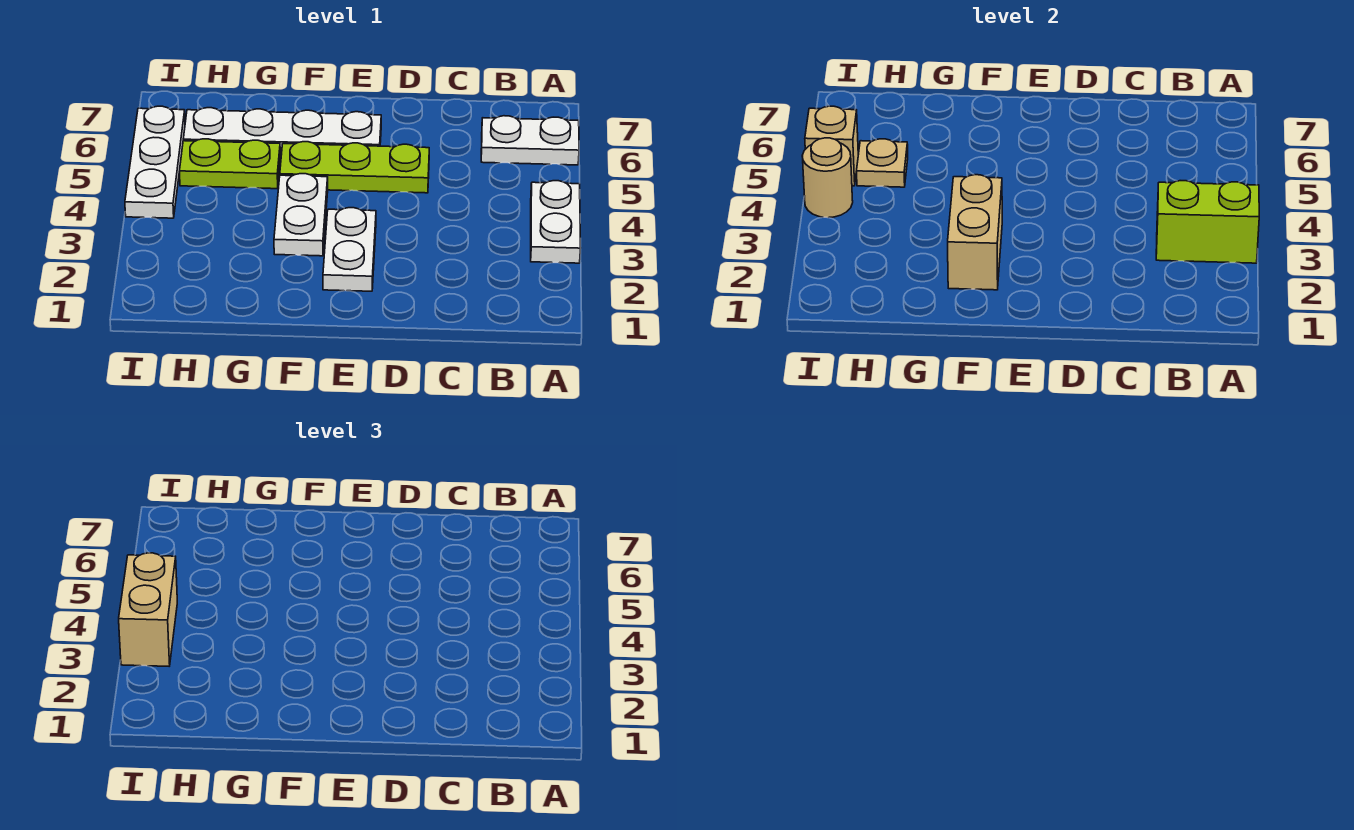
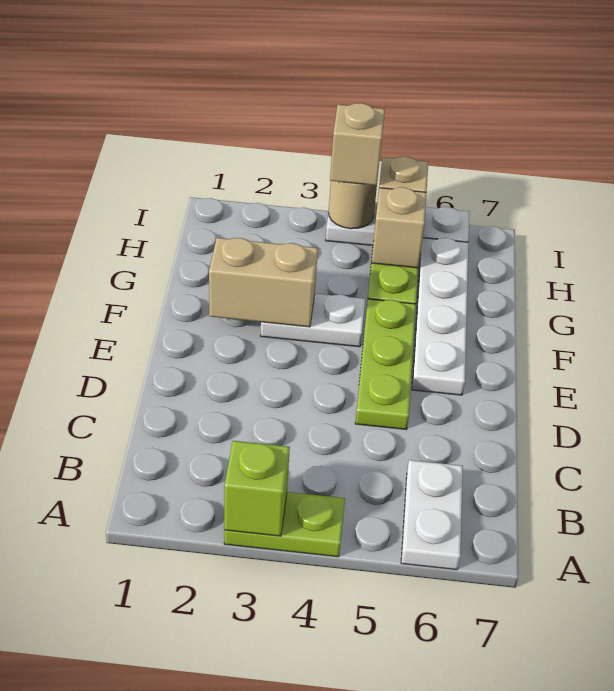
white plate A3:A4 level 1 -> lime plate A3:A4 level 1
lime brick A3:B3 level 2 -> lime brick A3 level 2
white plate E2:E3 level 1 -> none
tan plate H5 level 2 -> tan brick H5 level 2
tan brick I3:I4 level 3 -> tan brick I4 level 3

